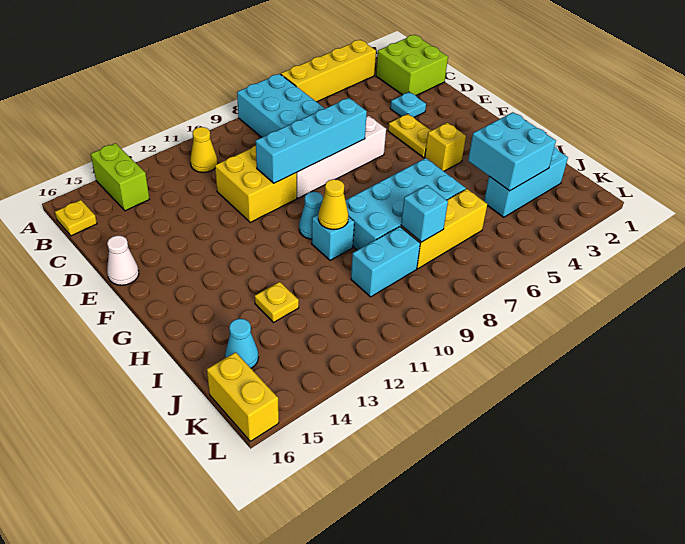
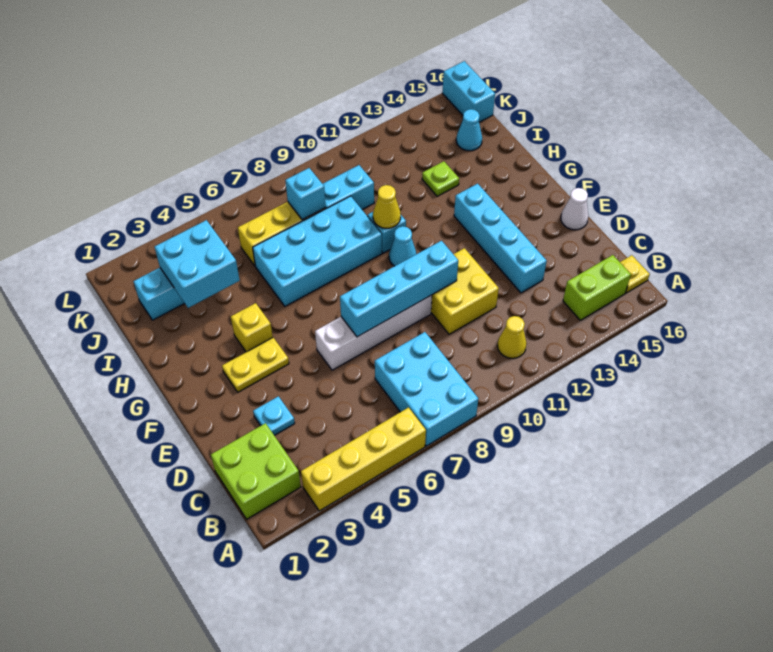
lime brick A14:B14 level 1 -> lime brick B14:B15 level 1
none -> cyan brick D13:G13 level 1
yellow plate E4:F4 level 1 -> yellow plate F3:F4 level 1
yellow plate I13 level 1 -> lime plate I13 level 1
yellow brick K16:L16 level 1 -> cyan brick K16:L16 level 1

